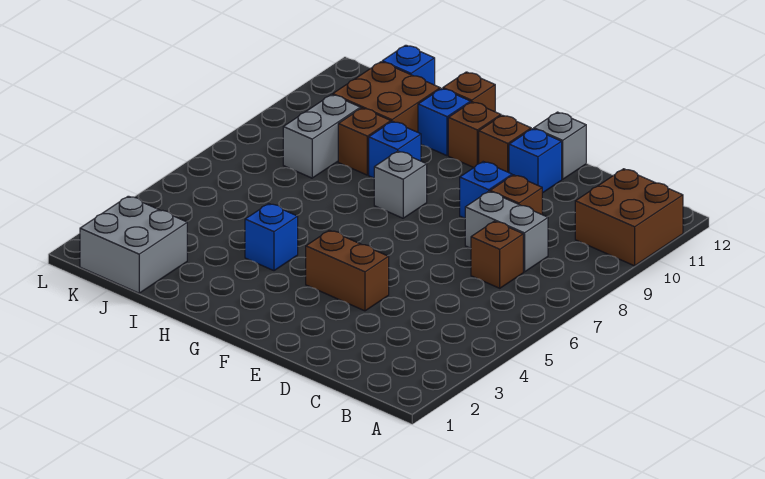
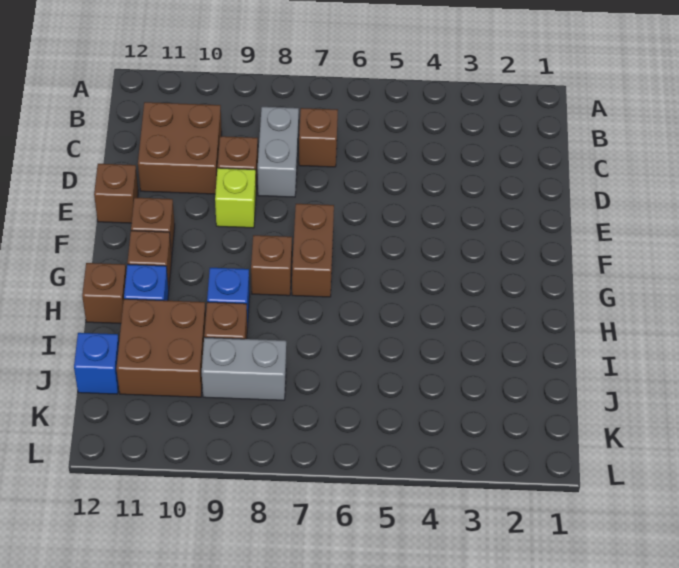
brown brick A10:B11 level 1 -> brown brick C10:D11 level 1
brown brick E4:F4 level 1 -> brown brick F7:G7 level 1
blue brick E9 level 1 -> lime brick E9 level 1
blue brick E11 level 1 -> none
grey brick E12 level 1 -> brown brick E12 level 1
grey brick G8 level 1 -> brown brick G8 level 1
blue brick H4 level 1 -> none
grey brick J1:K2 level 1 -> none

